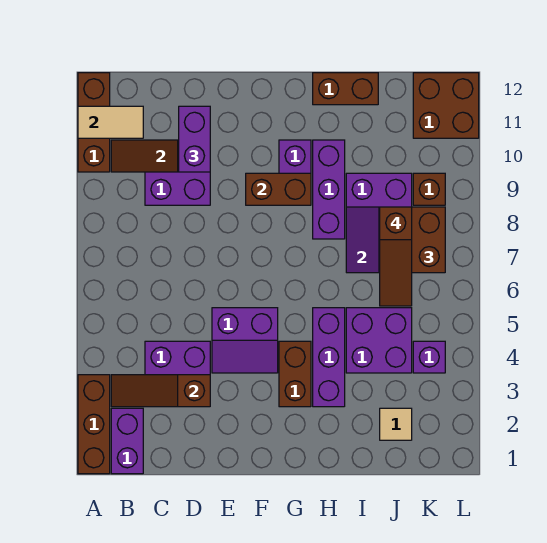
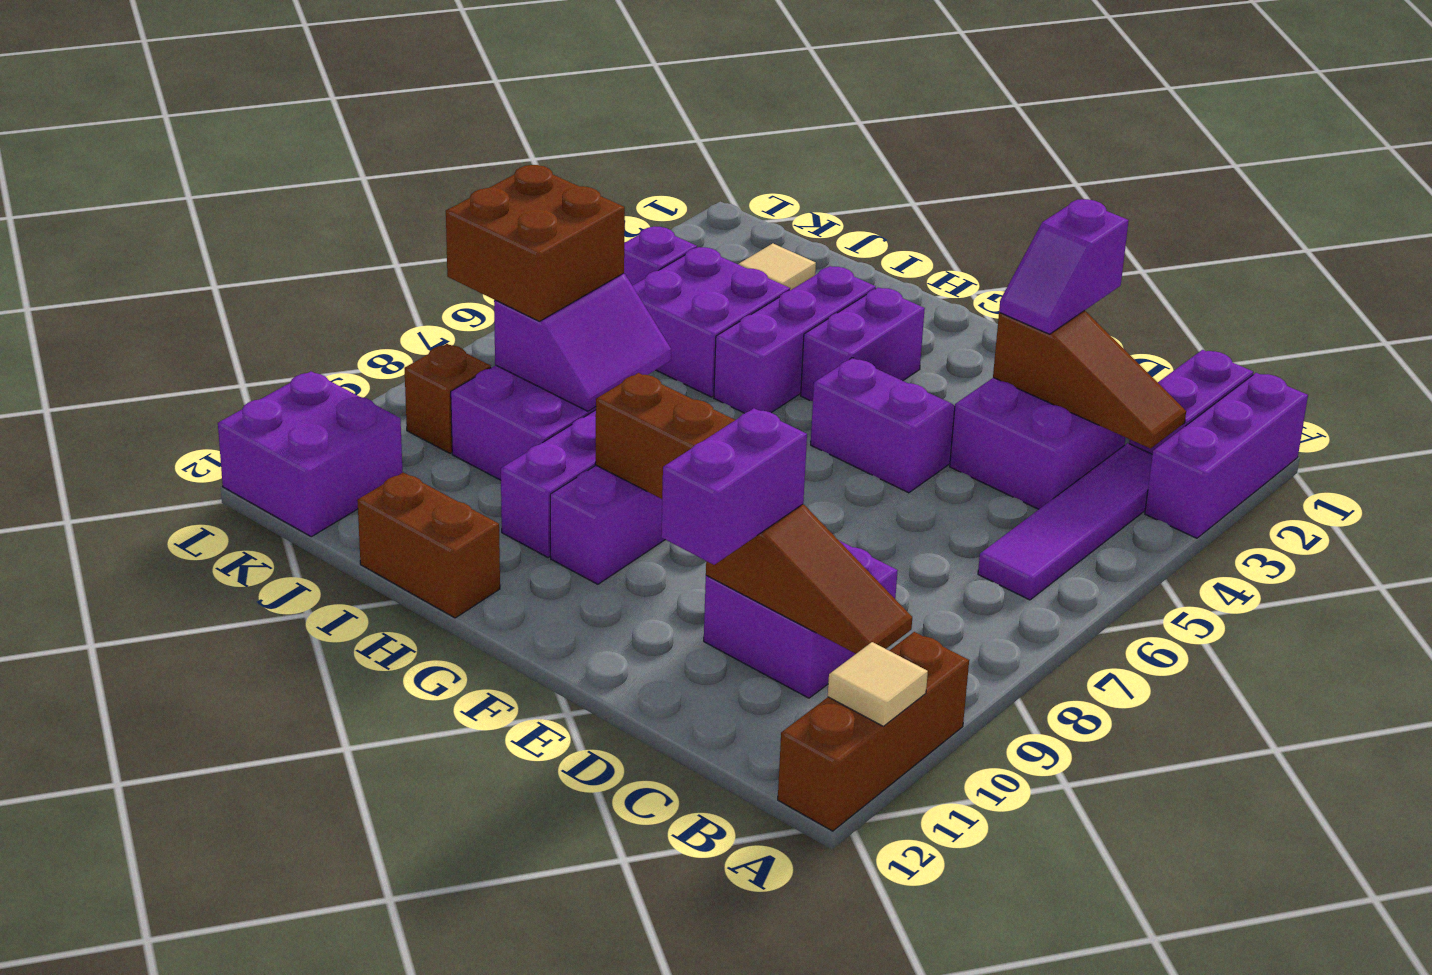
brown brick A1:A3 level 1 -> purple brick A1:A3 level 1
tan tile A11:B11 level 2 -> tan tile A11 level 2
none -> purple tile B3:B6 level 1
none -> purple slope D2:D3 level 3 top 2
brown brick G3:G4 level 1 -> purple brick G3:G4 level 1
brown slope J6:J8 level 4 top 8 -> none
brown brick K11:L12 level 1 -> purple brick K11:L12 level 1

